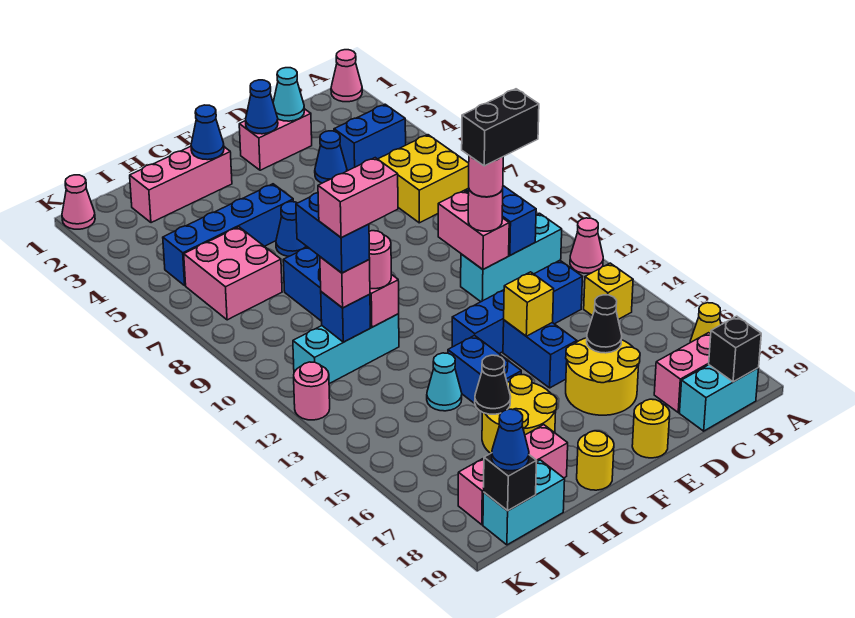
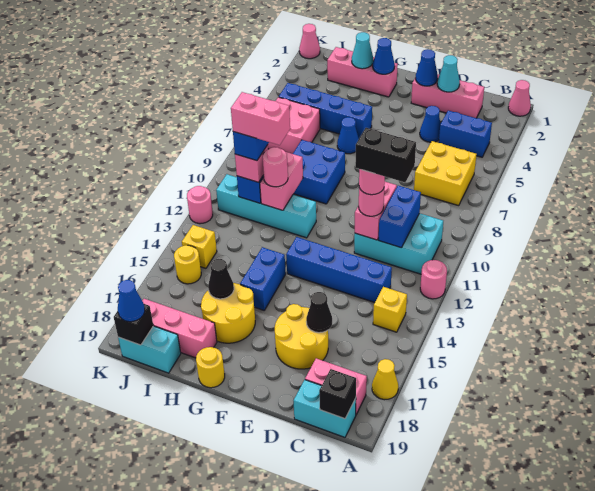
pink cone A12 level 1 -> pink round brick A12 level 1
cyan brick B11:D11 level 1 -> cyan brick B10:D11 level 1
pink brick D2:E2 level 1 -> pink brick C2:E2 level 1
blue brick E14:E15 level 1 -> none
yellow brick E14 level 2 -> yellow brick J14 level 1
yellow round brick E19 level 1 -> yellow round brick J15 level 1
cyan brick H11:J11 level 1 -> cyan brick G11:J11 level 1
cyan cone H14 level 1 -> cyan cone H2 level 2

